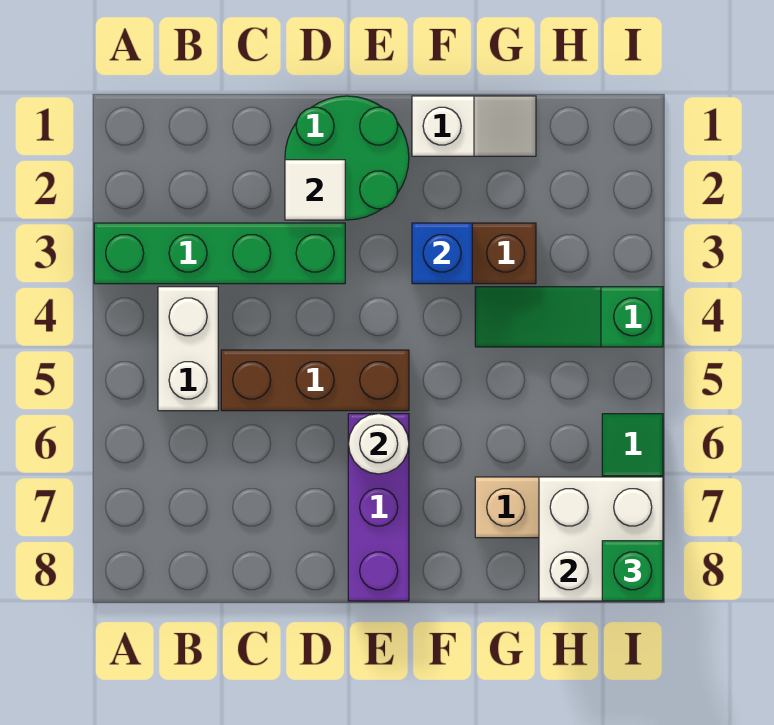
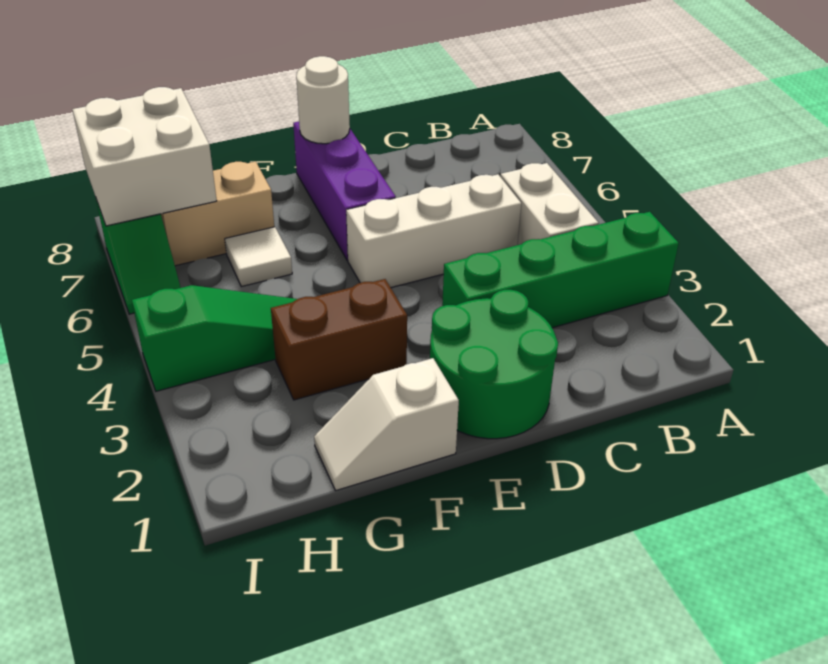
brown brick C5:E5 level 1 -> white brick C5:E5 level 1
white tile D2 level 2 -> white tile G6 level 1
white round brick E6 level 2 -> white round brick E8 level 2
blue brick F3 level 2 -> none
green brick I8 level 3 -> none

